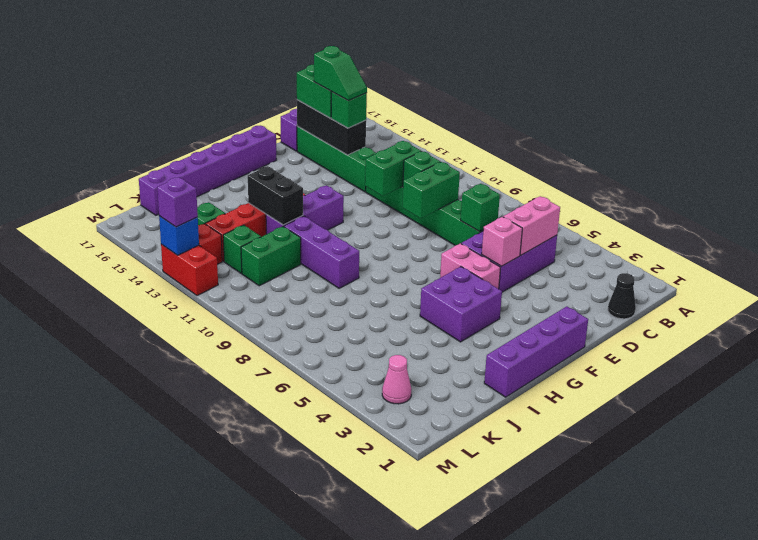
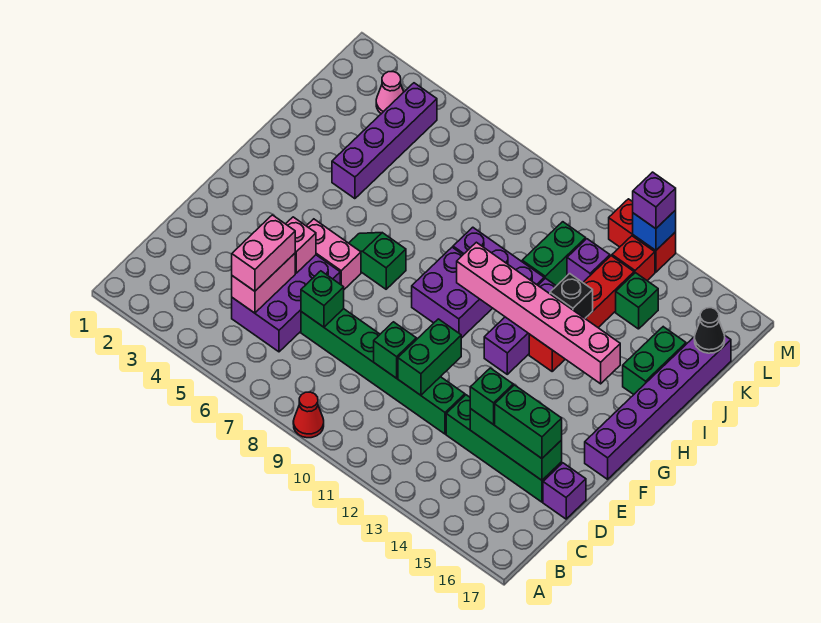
none -> red cone A9 level 1
black cone C1 level 1 -> black cone K17 level 2
none -> pink brick C5:D5 level 3
green brick D9:E9 level 2 -> green brick I16:J16 level 1
black brick D14:D16 level 2 -> green brick D14:D16 level 2
green slope D14:D15 level 4 top 15 -> green slope G6:G7 level 1 top 7
purple brick F1:I1 level 1 -> purple brick I4:L4 level 1
purple brick G4:H5 level 1 -> purple brick G9:H10 level 1
none -> pink brick H10:H15 level 2
black brick I12:I13 level 2 -> black brick I13 level 2
green brick K12 level 1 -> purple brick K12 level 1

